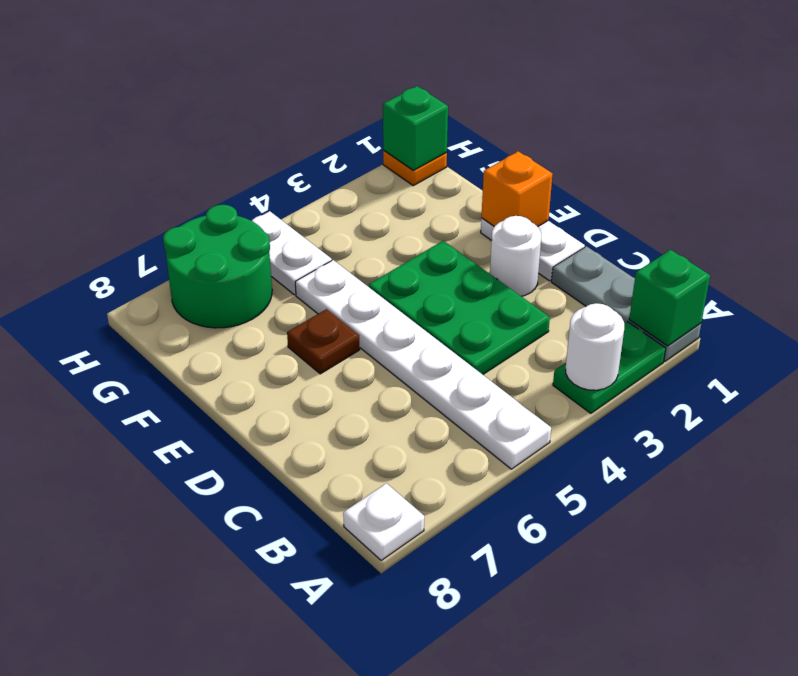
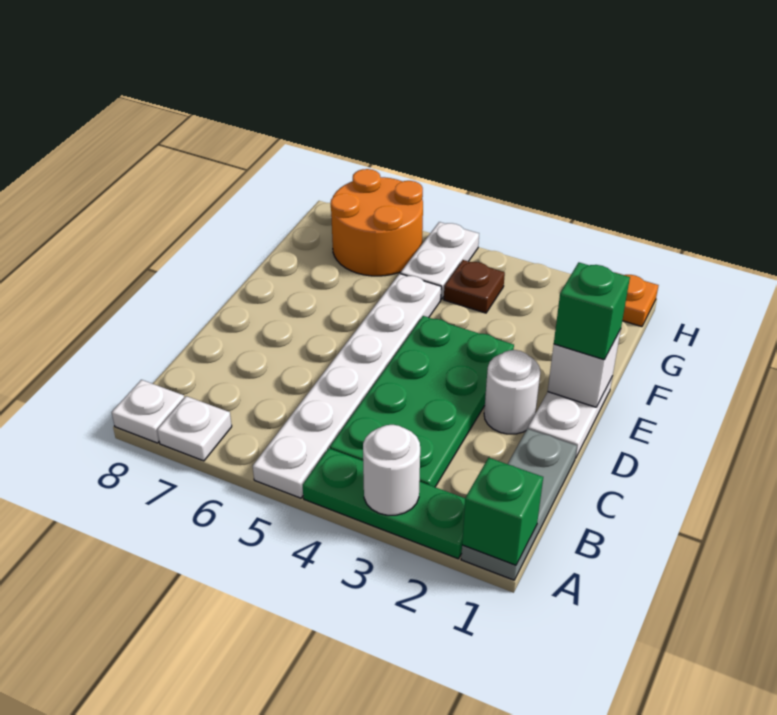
green plate A2:A3 level 1 -> green plate A2:A4 level 1
none -> white plate A7 level 1
green plate C3:E4 level 1 -> green plate B3:E4 level 1
orange brick E1 level 2 -> white brick E1 level 2
brown plate E6 level 1 -> brown plate G4 level 1
green round brick G6:H7 level 1 -> orange round brick G6:H7 level 1
green brick H1 level 2 -> green brick E1 level 3

